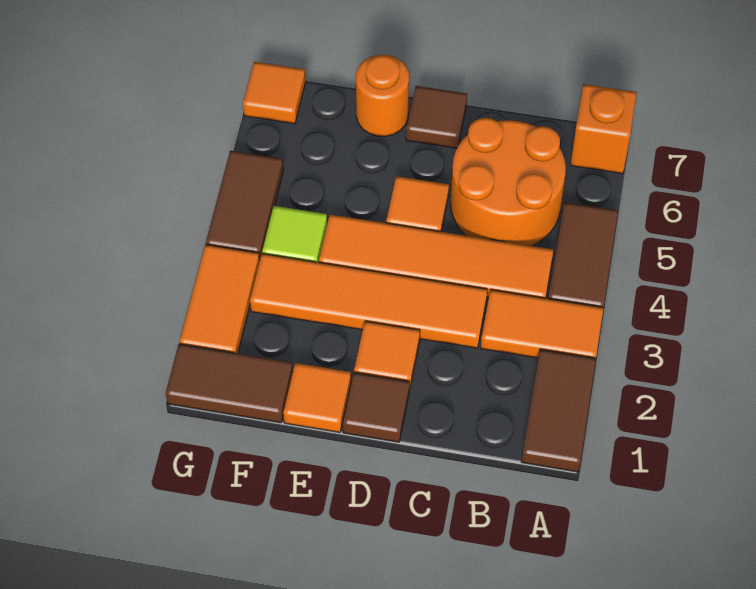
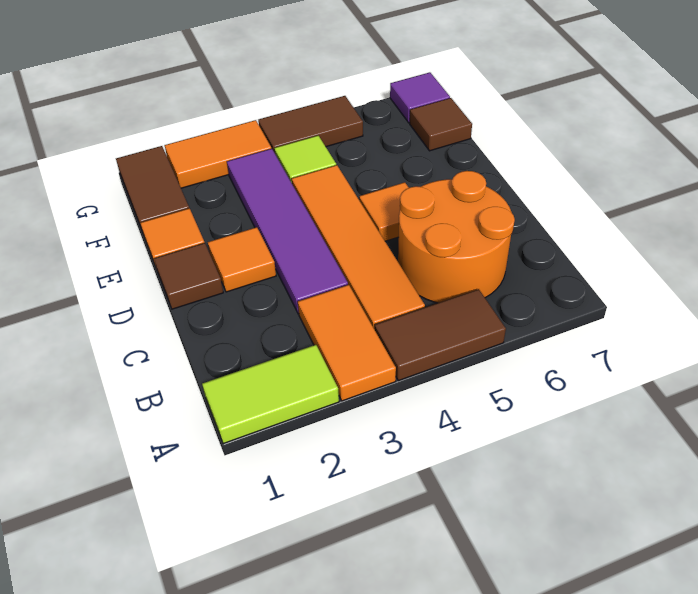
brown tile A1:A2 level 1 -> lime tile A1:A2 level 1
orange brick A7 level 1 -> none
orange tile C3:F3 level 1 -> purple tile C3:F3 level 1
brown tile D7 level 1 -> brown tile F7 level 1
orange round brick E7 level 1 -> none
orange tile G7 level 1 -> purple tile G7 level 1

